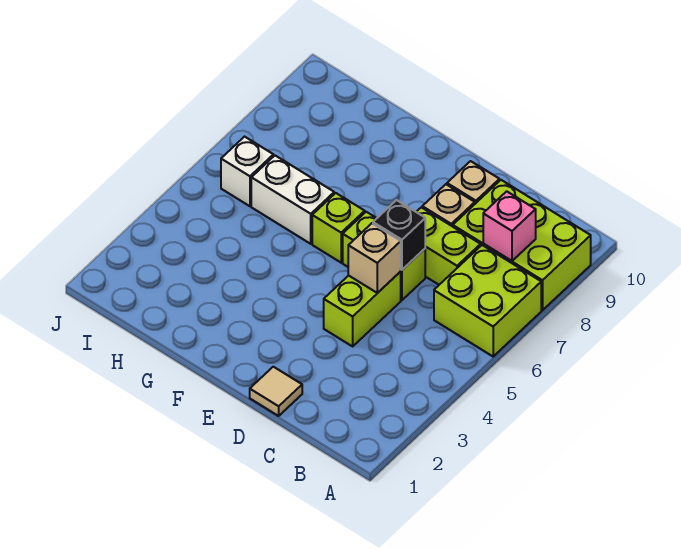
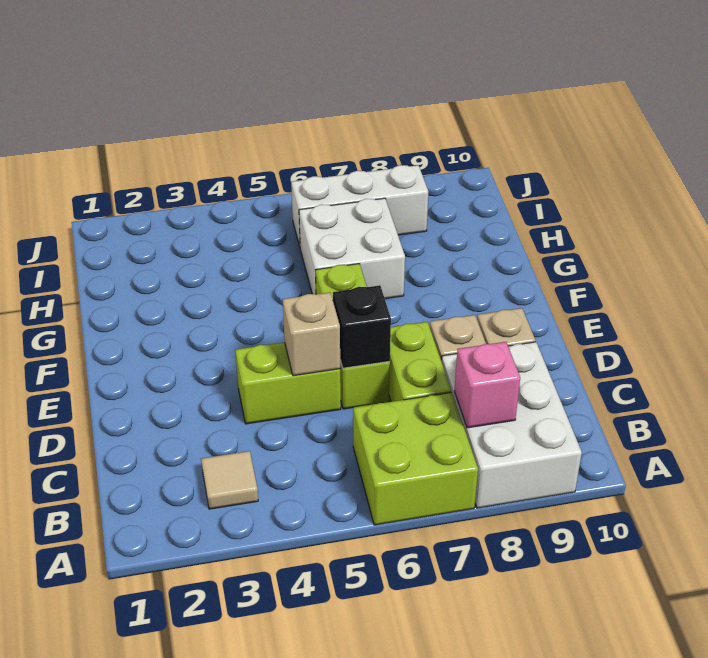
lime brick A8:C9 level 1 -> white brick A8:C9 level 1
tan tile D1 level 1 -> tan tile B3 level 1
white brick G6:H6 level 1 -> white brick G6:H7 level 1
white brick I6 level 1 -> white brick I6:I8 level 1

